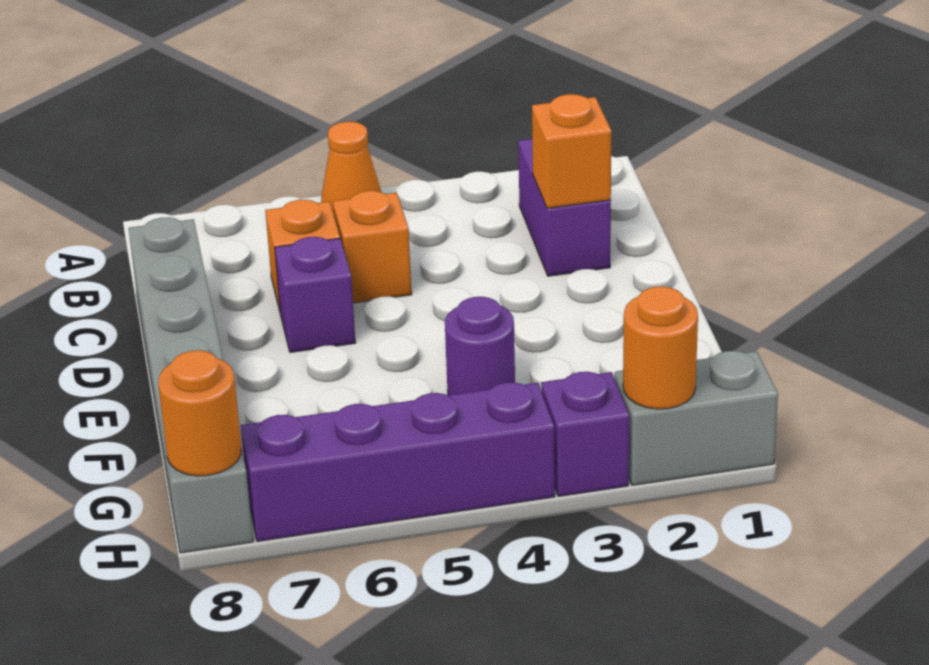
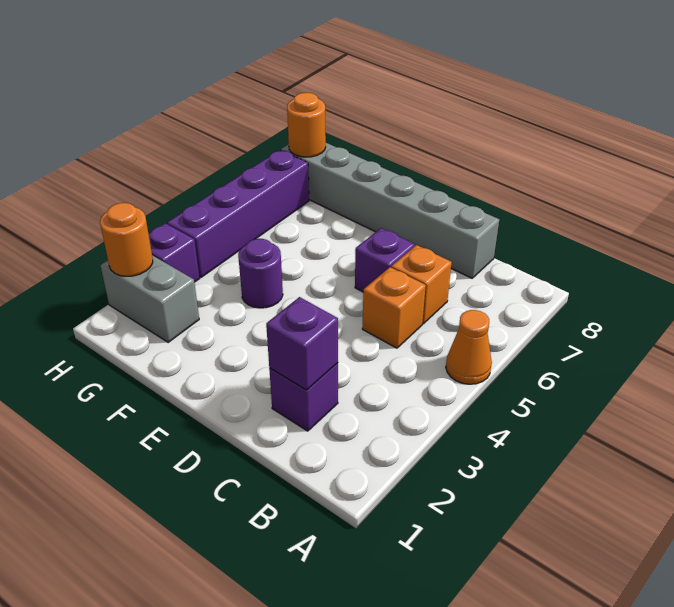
purple brick B2:C2 level 1 -> purple brick C2 level 1
orange brick C2 level 2 -> purple brick C2 level 2
grey brick H1:H2 level 1 -> grey brick G2:H2 level 1

